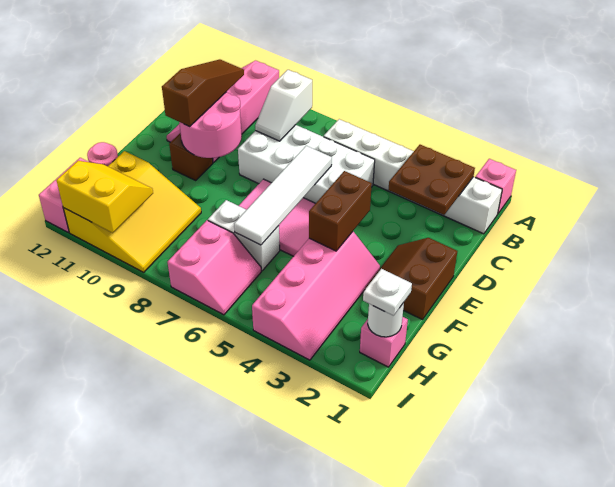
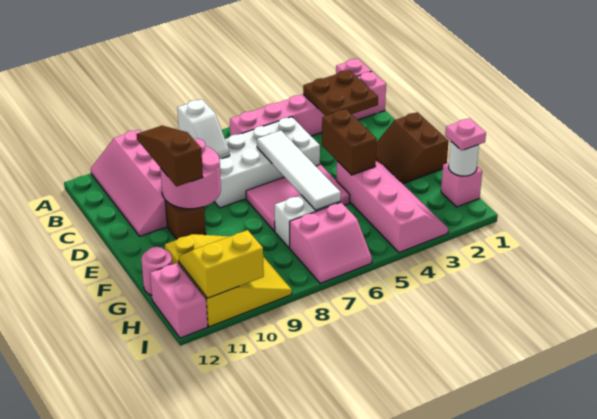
white brick B1:B6 level 1 -> pink brick B1:B6 level 1
white plate H1 level 3 -> pink plate H1 level 3
pink slope H6:I7 level 1 top 7 -> pink slope H6:I7 level 1 top H

